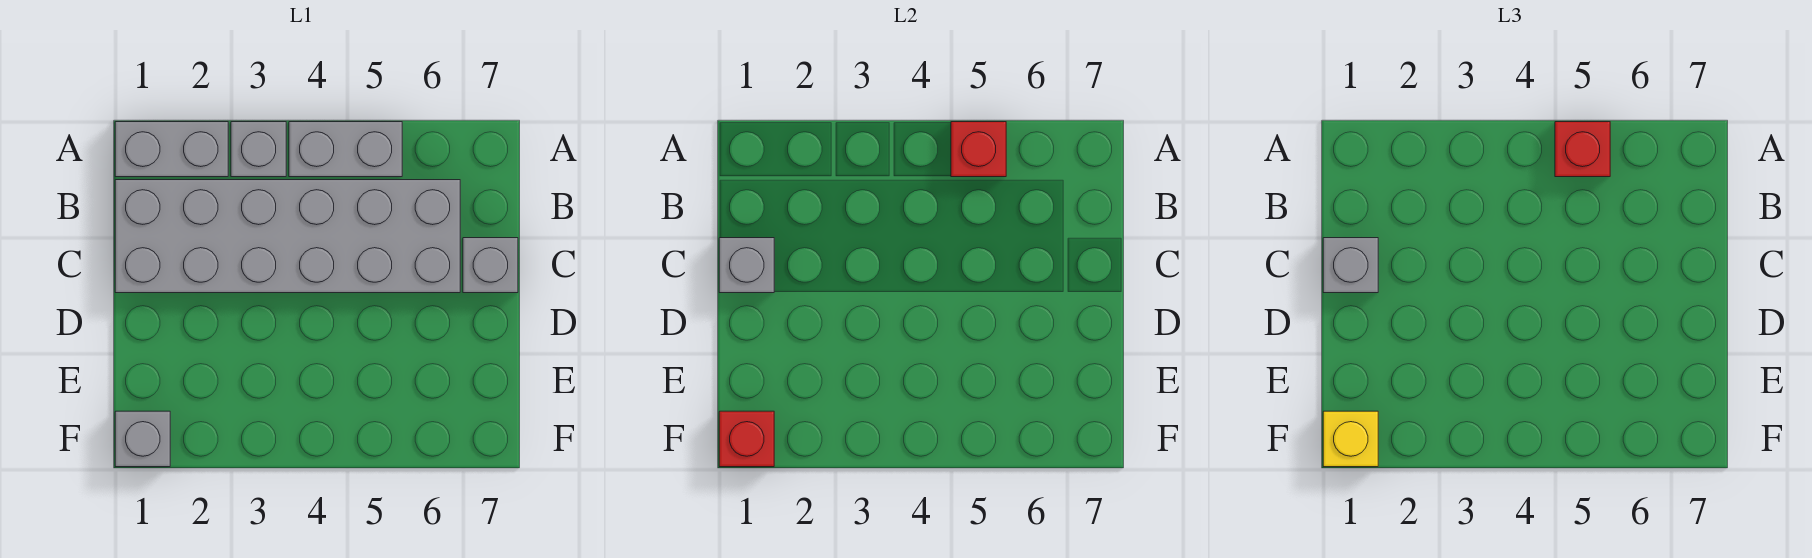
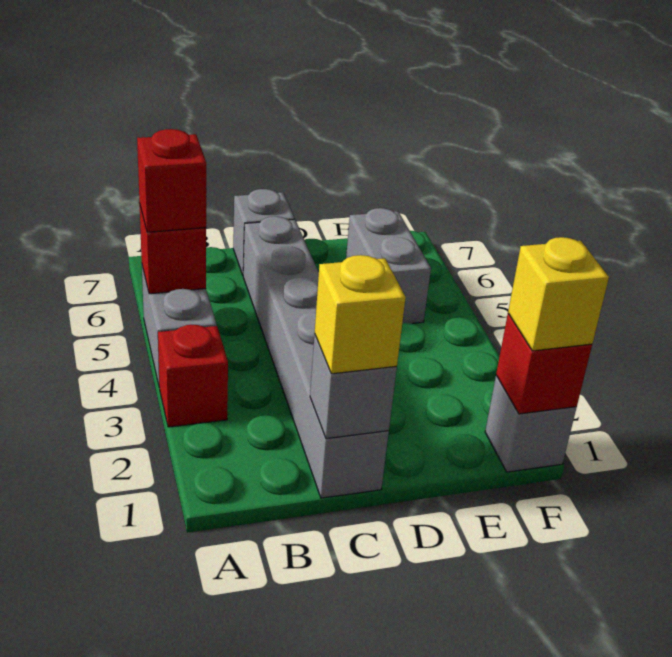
grey brick A1:A2 level 1 -> grey brick E5:E6 level 1
grey brick A3 level 1 -> red brick A3 level 1
grey brick B1:C6 level 1 -> grey brick C1:C6 level 1
grey brick C1 level 3 -> yellow brick C1 level 3

